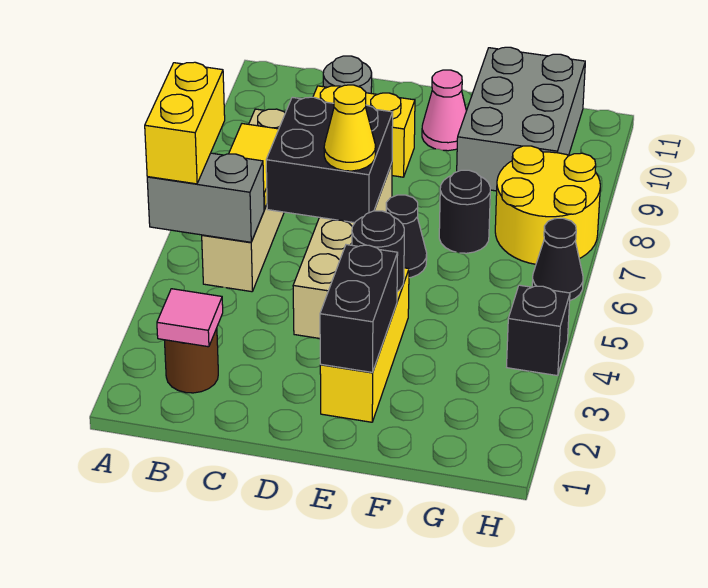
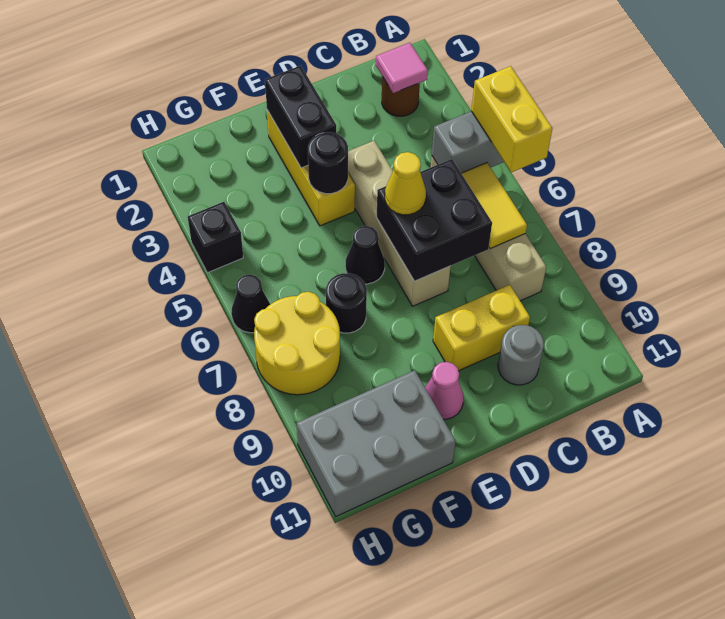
grey brick F9:G11 level 1 -> grey brick F10:H11 level 1

